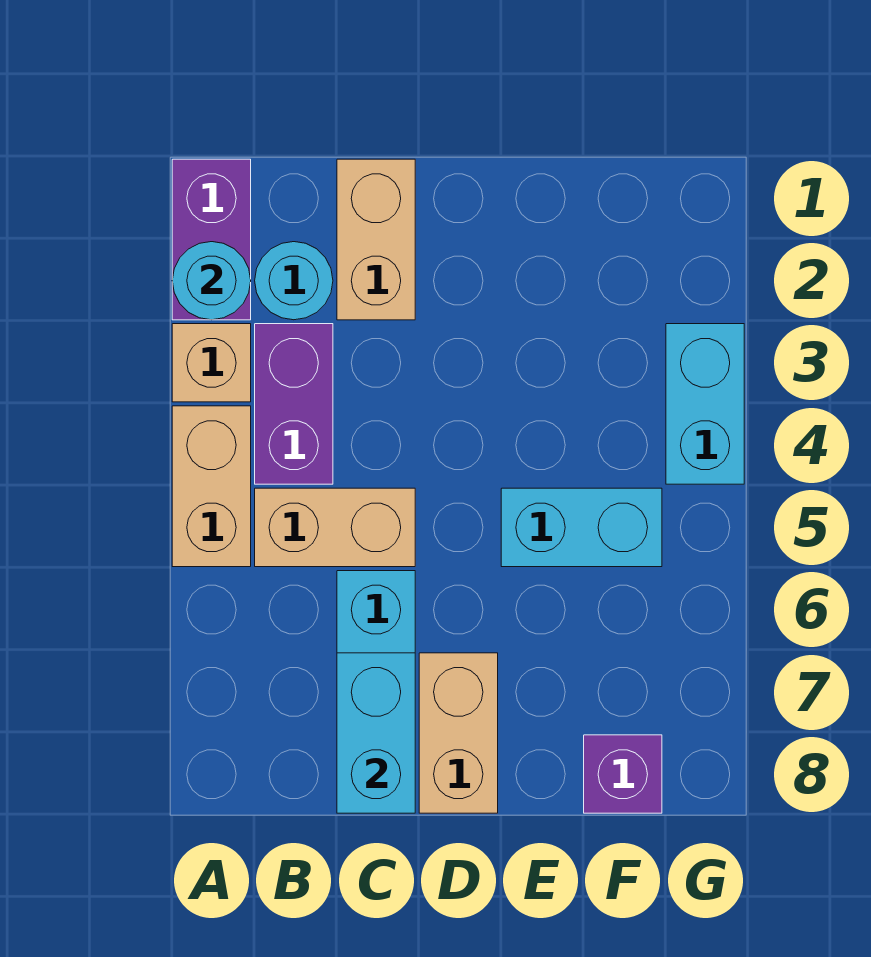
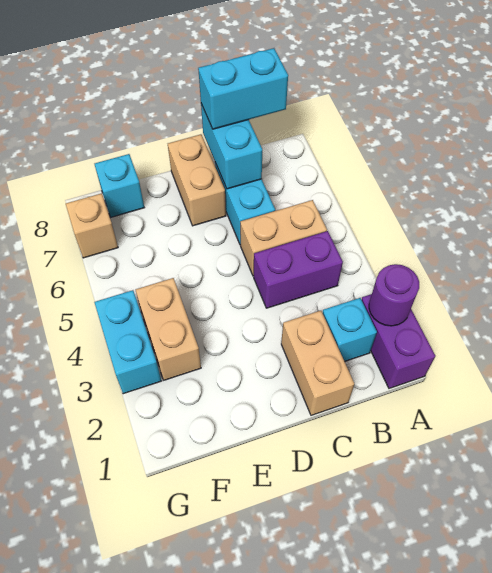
cyan round brick A2 level 2 -> purple round brick A2 level 2
tan brick A3 level 1 -> tan brick G7 level 1
tan brick A4:A5 level 1 -> tan brick F3:F4 level 1
cyan round brick B2 level 1 -> cyan brick B2 level 1
purple brick B3:B4 level 1 -> purple brick B4:C4 level 1
cyan brick E5:F5 level 1 -> cyan brick B8:C8 level 3
purple brick F8 level 1 -> cyan brick F8 level 1

